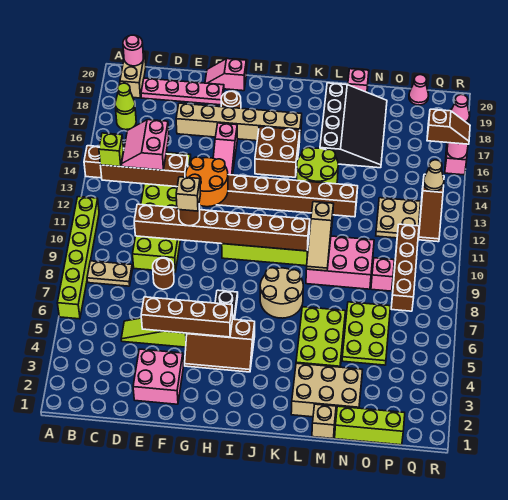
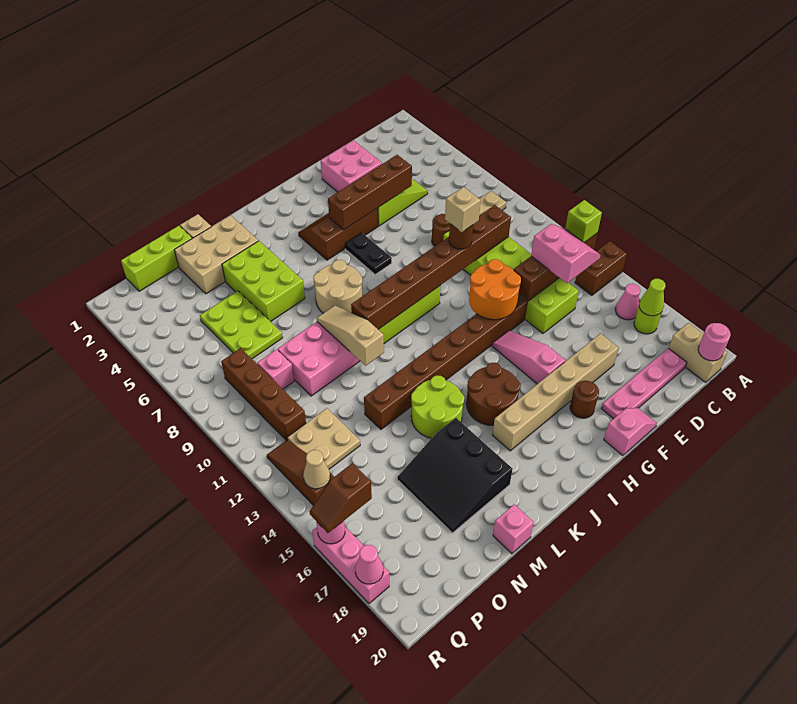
lime brick A6:A11 level 1 -> none
brown brick I15:J16 level 1 -> brown round brick I15:J16 level 1
black slope L16:N19 level 1 top L -> black slope L16:N18 level 1 top L
pink cone P20 level 1 -> pink cone B16 level 1

